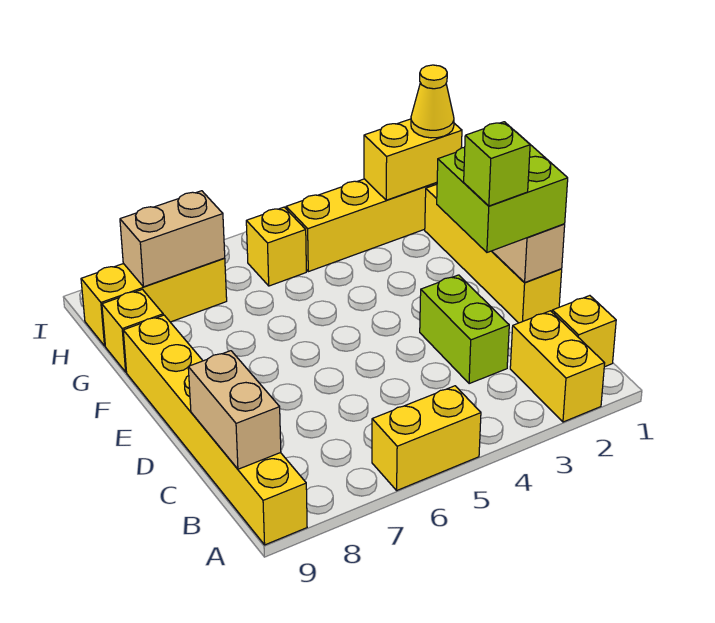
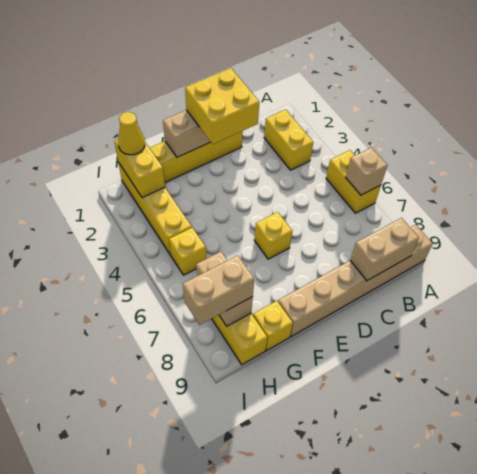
yellow brick A2:B2 level 1 -> yellow brick B2:B3 level 1
none -> tan brick A6 level 2
yellow brick A9:F9 level 1 -> tan brick A9:F9 level 1
yellow brick B1 level 1 -> yellow brick E6 level 1
lime brick C3:D3 level 1 -> none
lime brick D1:E2 level 3 -> yellow brick D1:E2 level 3
lime brick D2 level 4 -> none
none -> tan brick H8:I8 level 3

